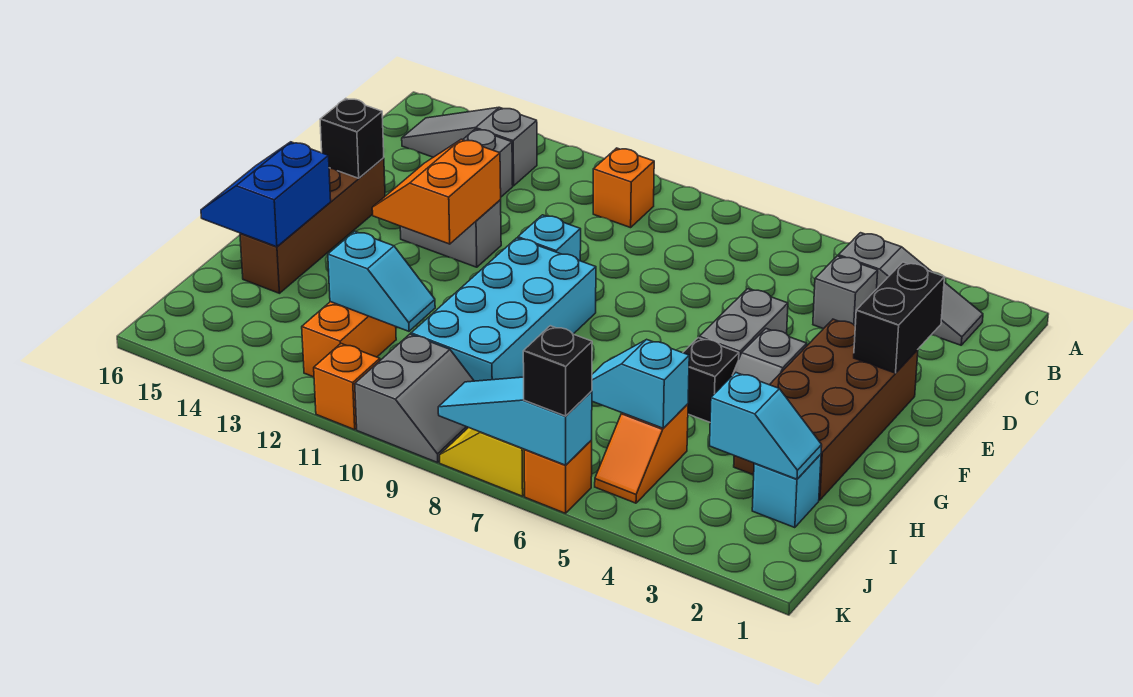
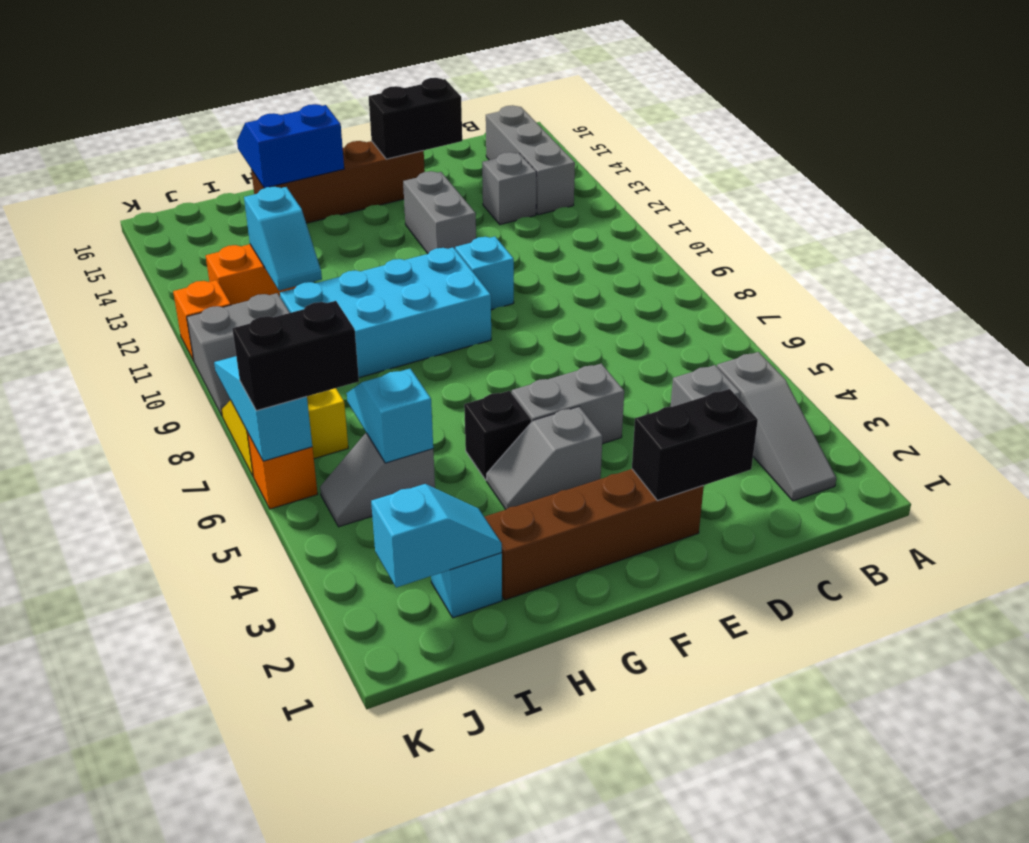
orange brick B10 level 1 -> none
grey slope B13:B15 level 1 top 13 -> grey brick B13:B15 level 1
brown brick E2:H3 level 1 -> brown brick E2:H2 level 1
orange slope E12:F13 level 2 top 12 -> none
black brick E15 level 2 -> black brick D15:E15 level 2
cyan slope I2:I3 level 2 top 3 -> cyan slope I2:J2 level 2 top J
orange slope I5:J5 level 1 top I -> grey slope I5:J5 level 1 top I
black brick K6 level 3 -> black brick J6:K6 level 3

